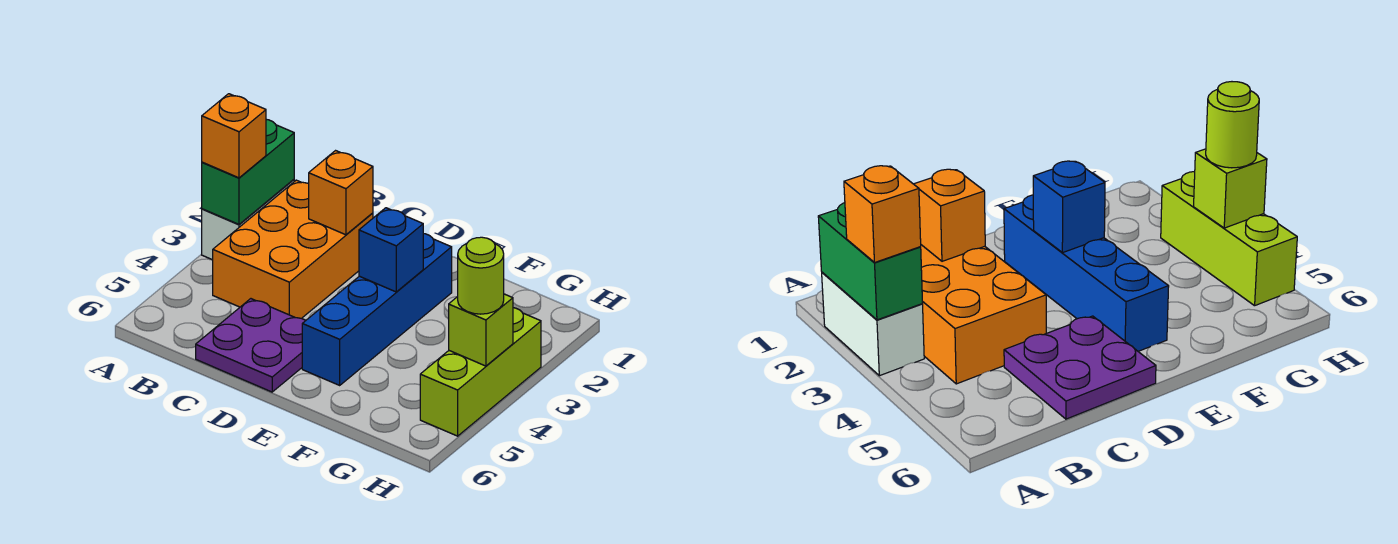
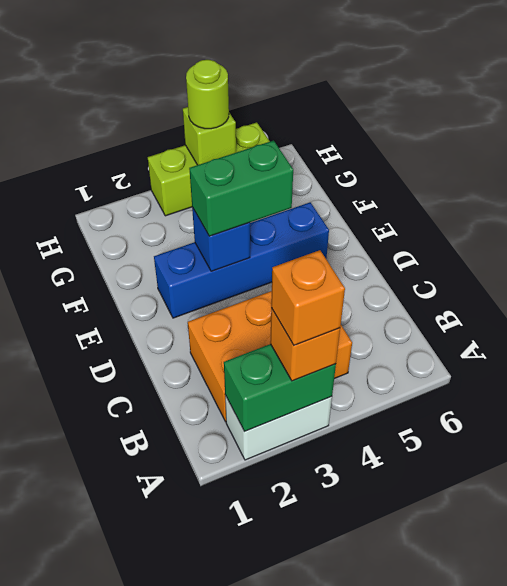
orange brick C2 level 2 -> orange brick A3 level 4
purple plate C5:D6 level 1 -> none
none -> green brick E3:E4 level 3

